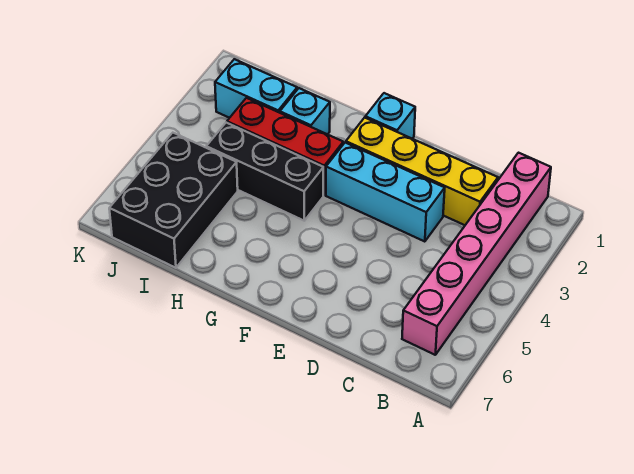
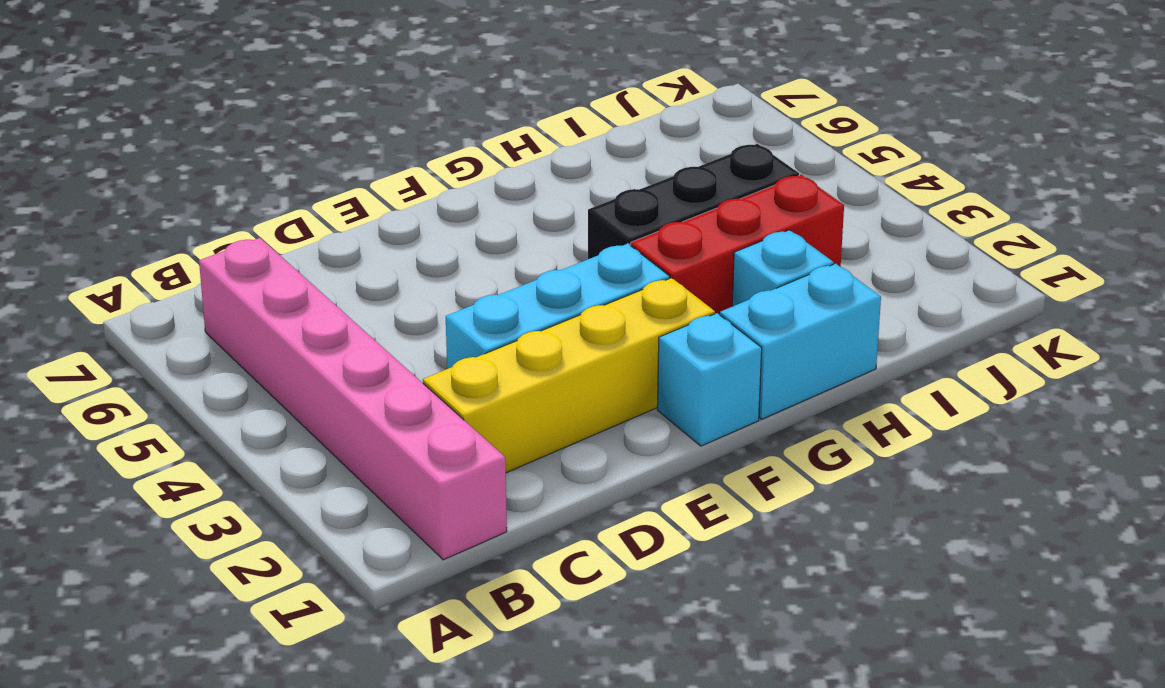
cyan brick I2:J2 level 1 -> cyan brick G1:H1 level 1
black brick I5:J7 level 1 -> none

